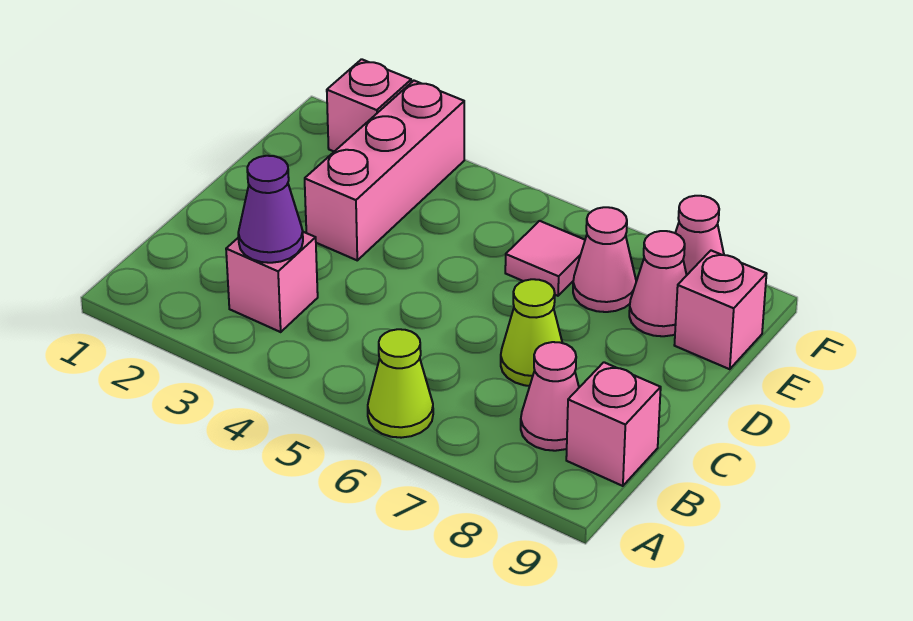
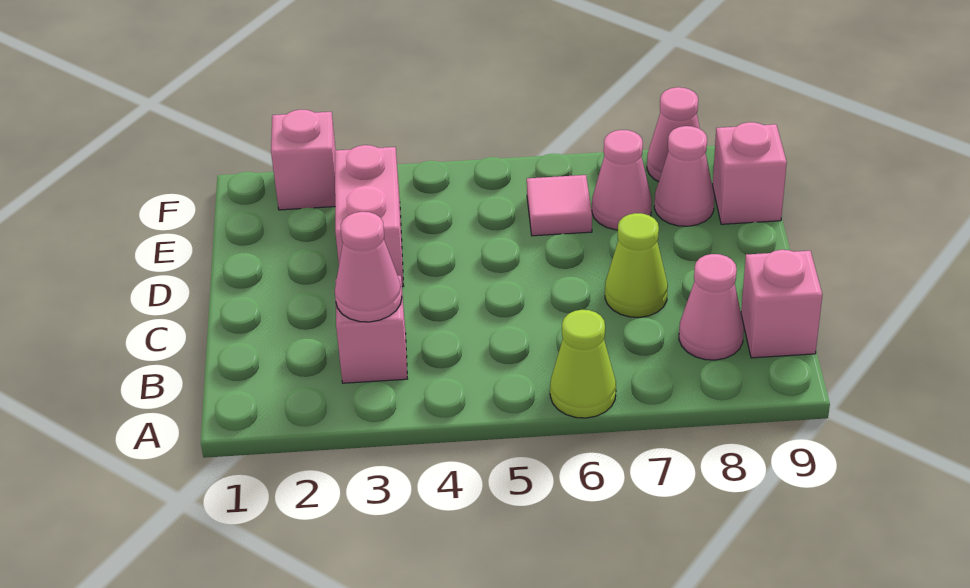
purple cone B3 level 2 -> pink cone B3 level 2
pink brick D3:F3 level 1 -> pink brick D3:E3 level 1

